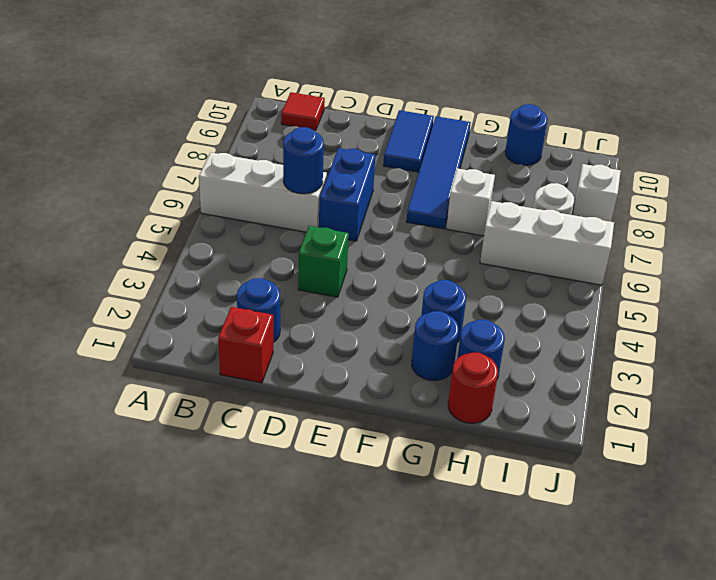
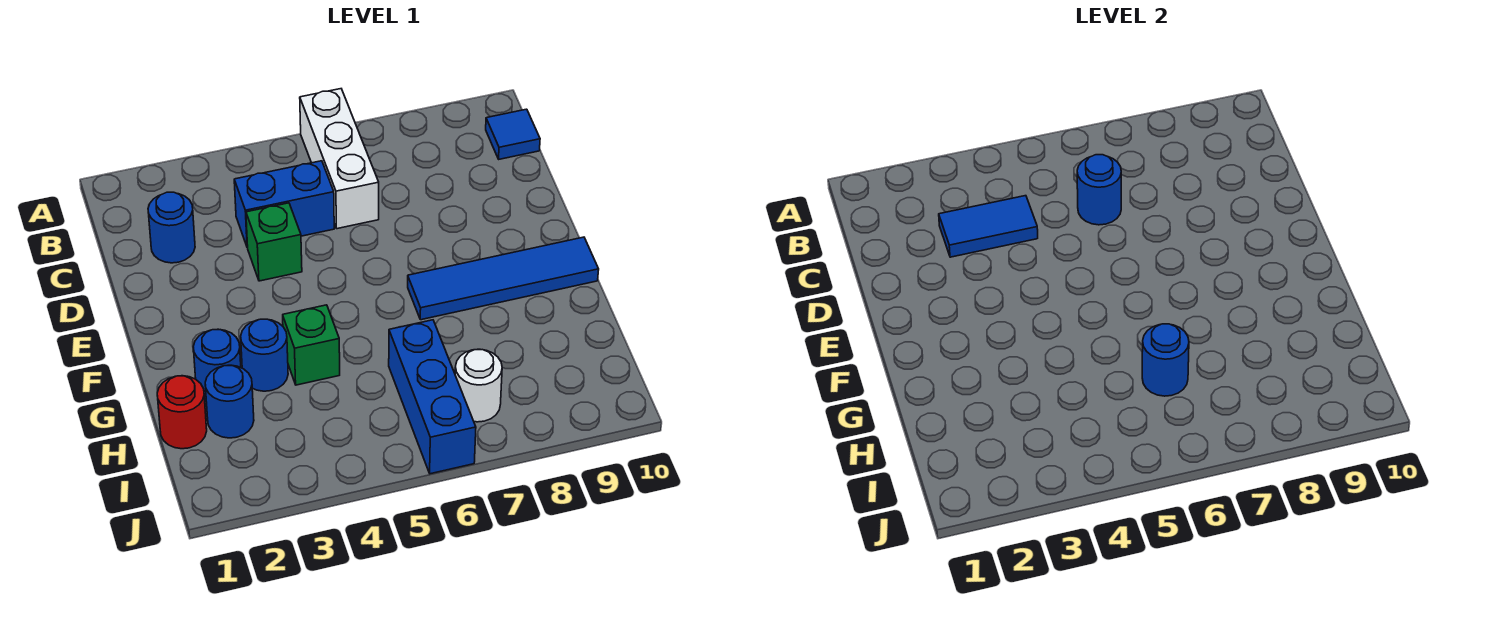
red tile B10 level 1 -> blue tile B10 level 1
red brick C1 level 1 -> none
blue brick D6:D7 level 1 -> blue brick C4:C5 level 1
blue tile E9:E10 level 1 -> blue tile C3:C4 level 2
none -> green brick G4 level 1
white brick G7 level 1 -> none
white brick H6:J6 level 1 -> blue brick H6:J6 level 1
blue round brick H10 level 1 -> blue round brick H6 level 2
white brick J8 level 1 -> none

